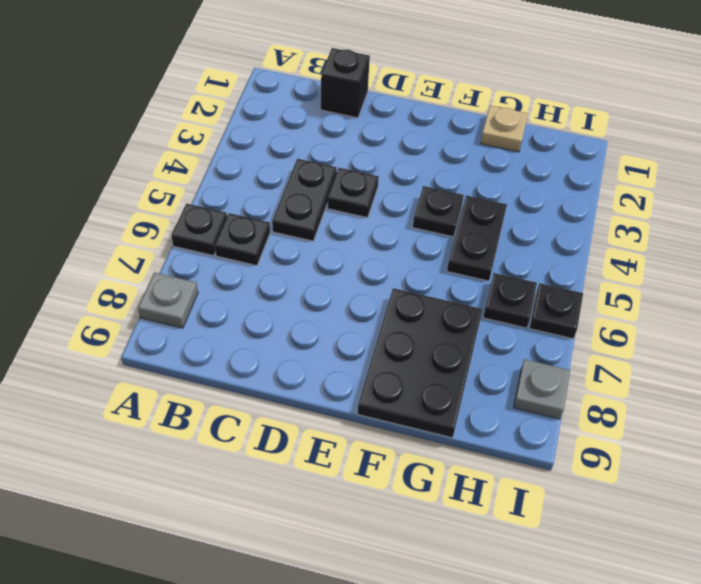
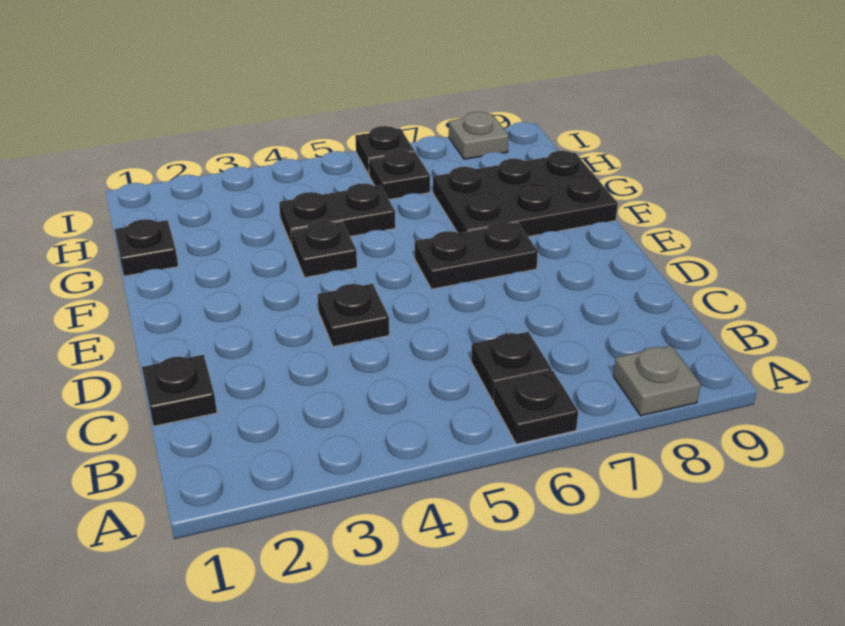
black brick C1 level 1 -> black plate C1 level 1
black plate C4:C5 level 1 -> black plate E6:E7 level 1
tan plate G1 level 1 -> black plate G1 level 1

